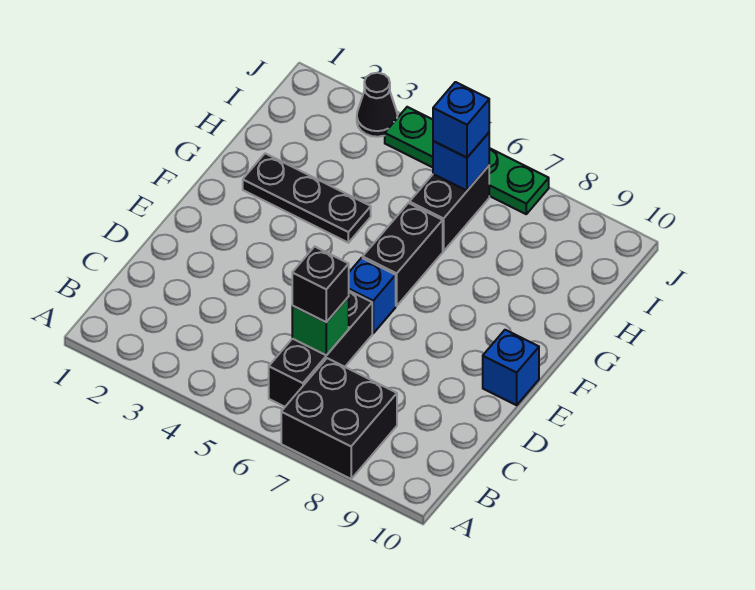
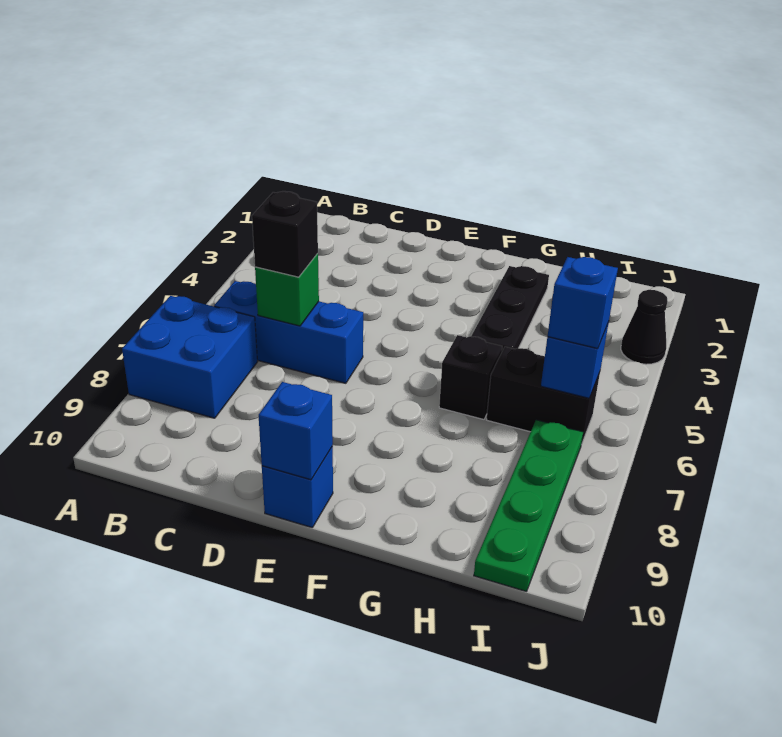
black brick A7:B8 level 1 -> blue brick A7:B8 level 1
black brick B6:D6 level 1 -> blue brick B6:D6 level 1
blue brick E6 level 1 -> blue brick E10 level 2
black brick F6:G6 level 1 -> black brick G6 level 1
green plate J4:J7 level 1 -> green plate I7:I10 level 1

